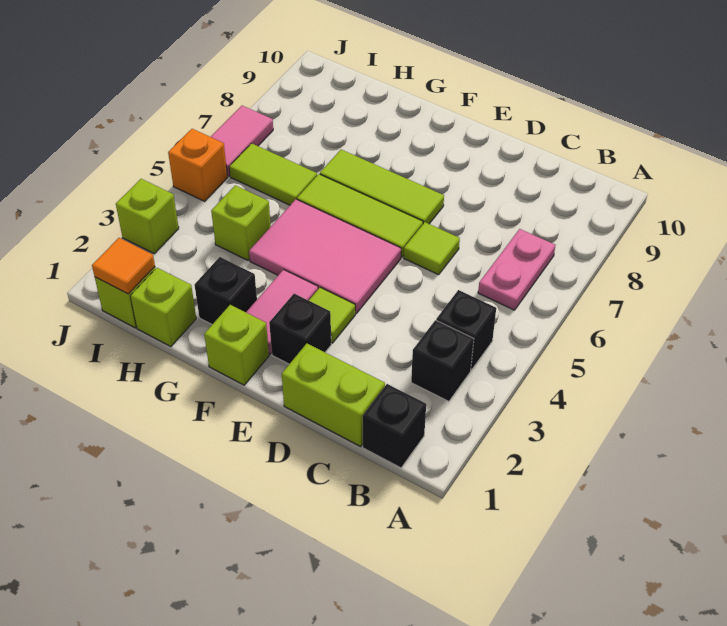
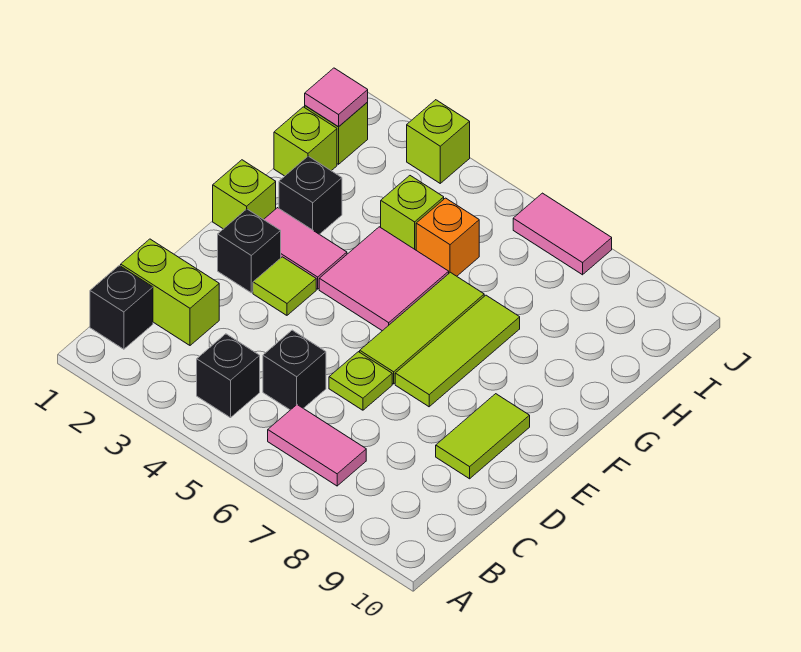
black brick B3 level 1 -> black brick C5 level 1
pink plate B6:B7 level 1 -> pink tile B6:B7 level 1
lime brick C1:D1 level 1 -> lime brick C1:C2 level 1
lime tile D6 level 1 -> lime plate D6 level 1
pink tile E4:G5 level 1 -> pink tile F4:G5 level 1
lime tile H6:I6 level 1 -> lime tile D9:E9 level 1
orange tile I1 level 2 -> pink tile I1 level 2
orange brick J5 level 1 -> orange brick H5 level 1

